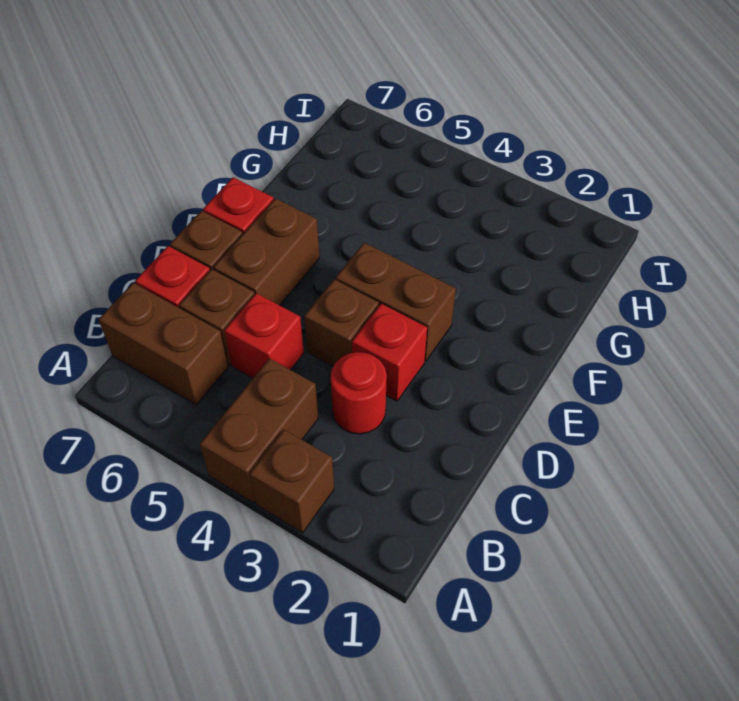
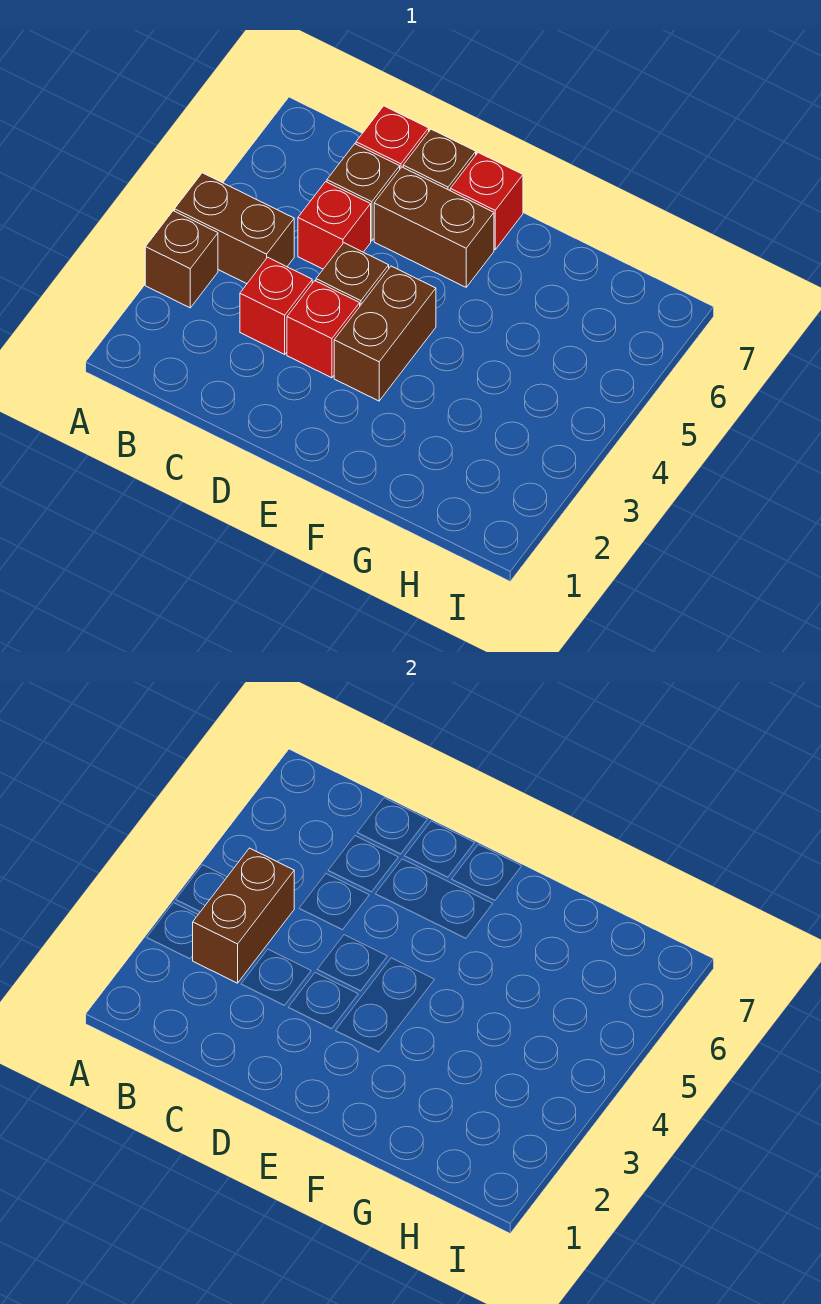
brown brick B6:B7 level 1 -> brown brick B3:B4 level 2
red round brick C3 level 1 -> red brick C3 level 1

